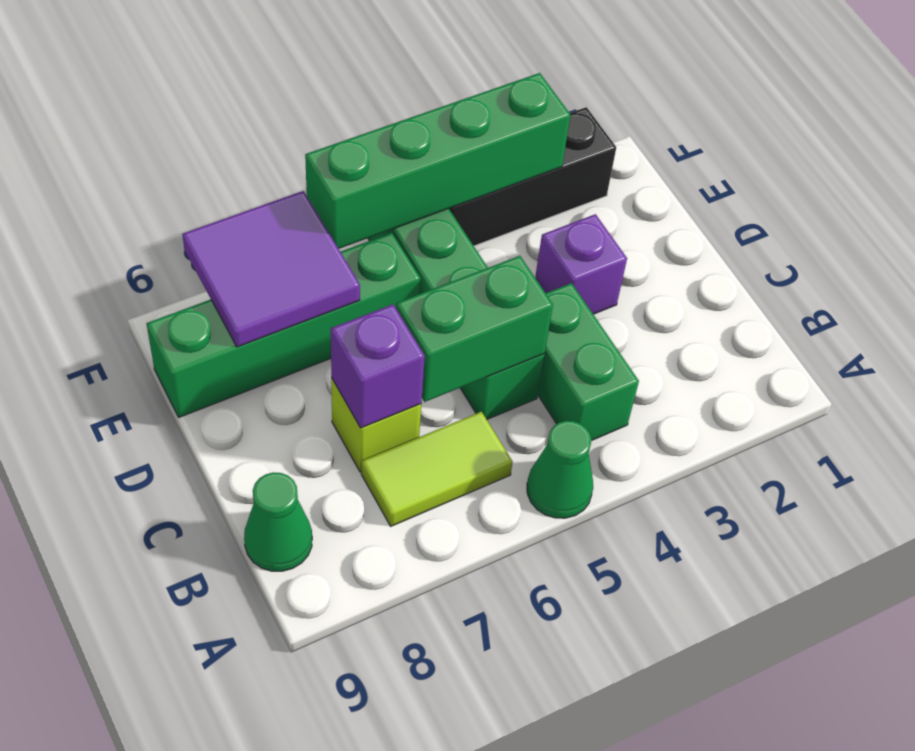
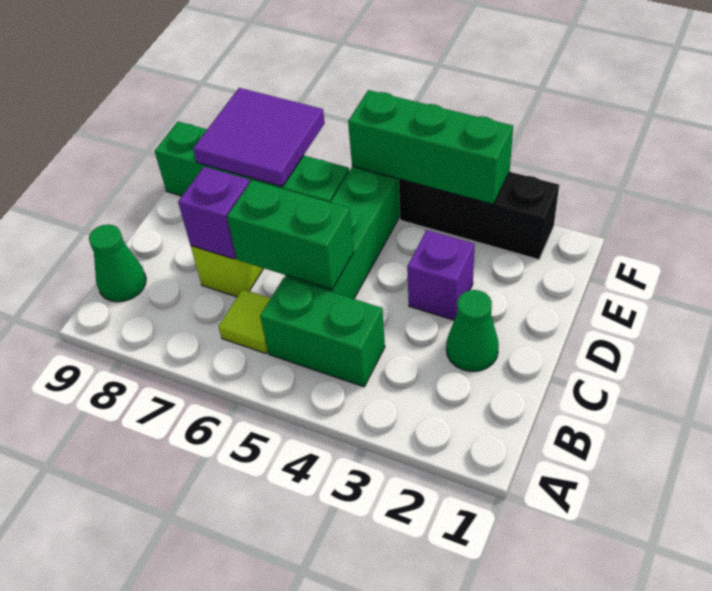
green cone A5 level 1 -> green cone C2 level 1
green brick B4:C4 level 1 -> green brick B4:B5 level 1
lime tile B6:B7 level 1 -> lime tile B6 level 1
green brick F3:F6 level 2 -> green brick F3:F5 level 2

